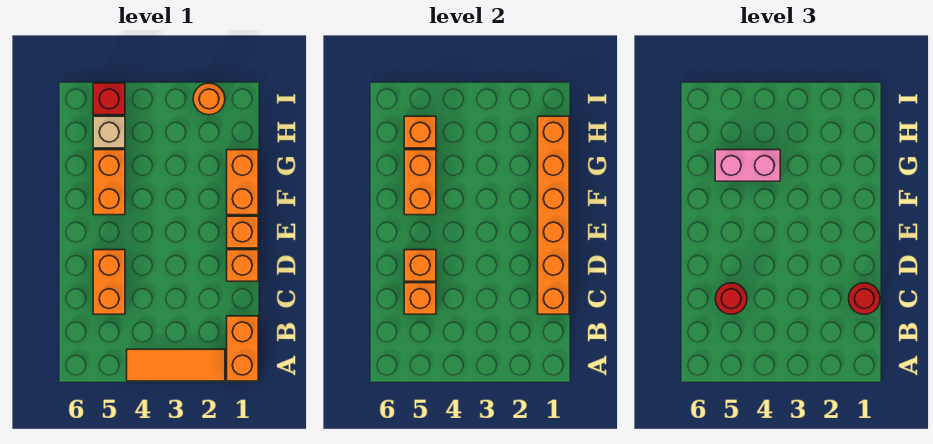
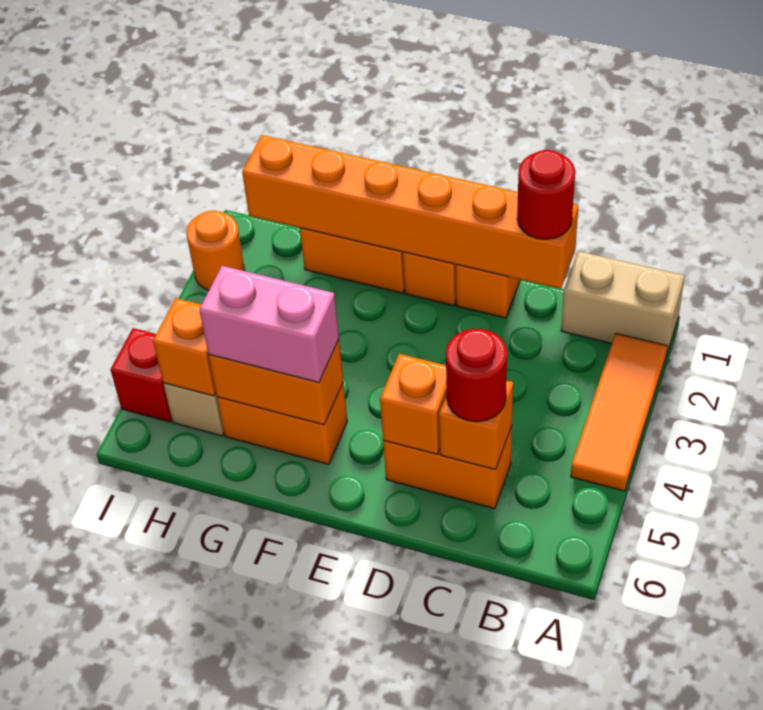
orange brick A1:B1 level 1 -> tan brick A1:B1 level 1
pink brick G4:G5 level 3 -> pink brick F5:G5 level 3

